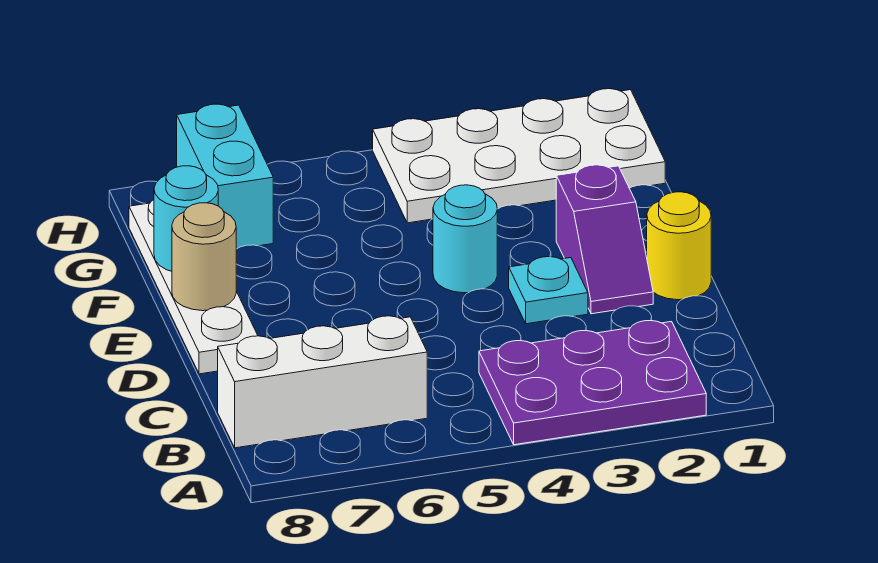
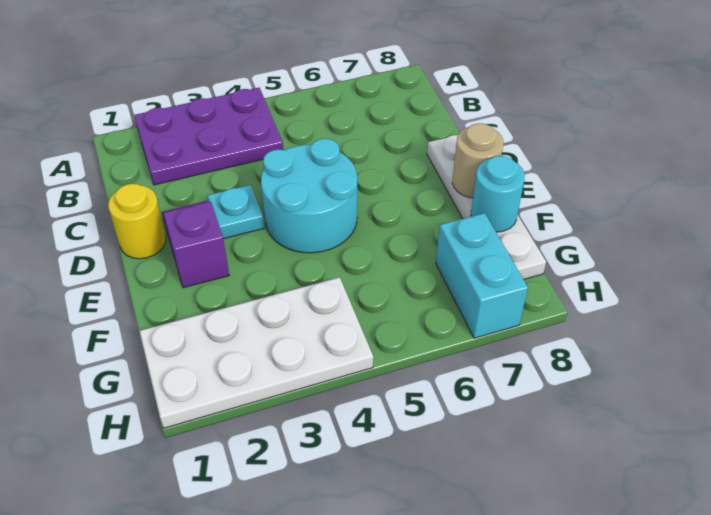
white brick B6:B8 level 1 -> none
cyan round brick E4 level 1 -> cyan round brick D4:E5 level 1

